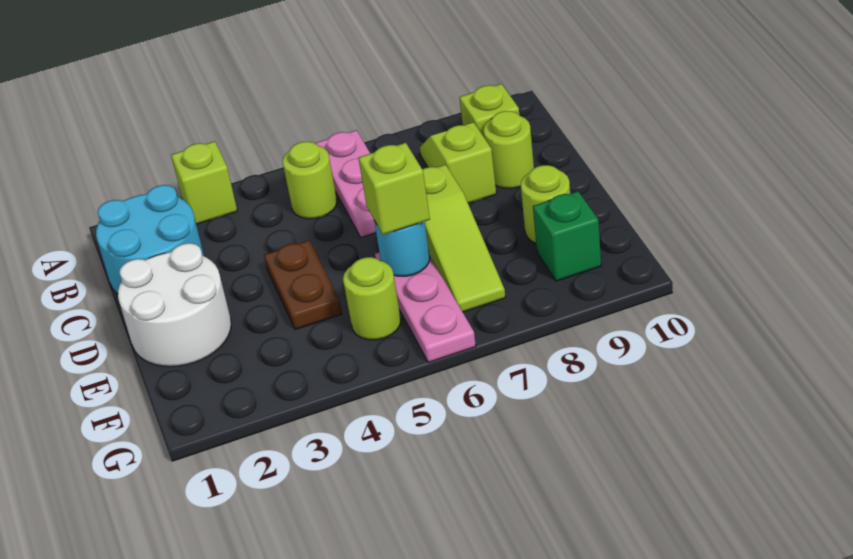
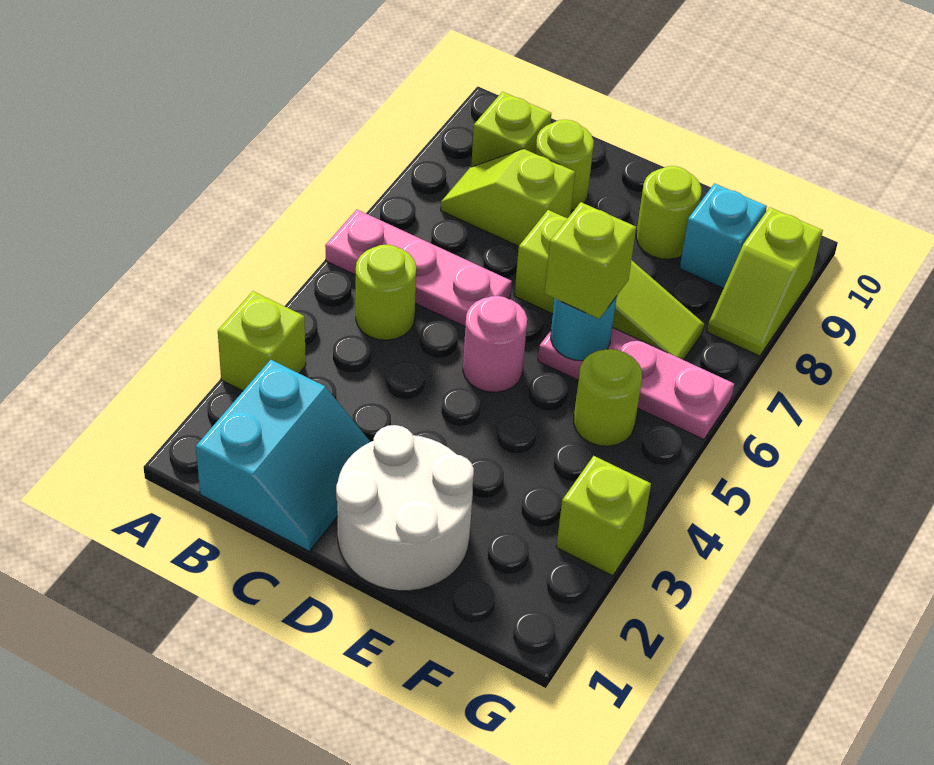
cyan round brick B1:C2 level 1 -> cyan slope B1:C2 level 1 top B
brown plate D4:E4 level 1 -> none
none -> pink round brick D5 level 1
green brick F9 level 1 -> cyan brick F9 level 1
none -> lime brick G3 level 1
none -> lime slope G8:G9 level 1 top 9

